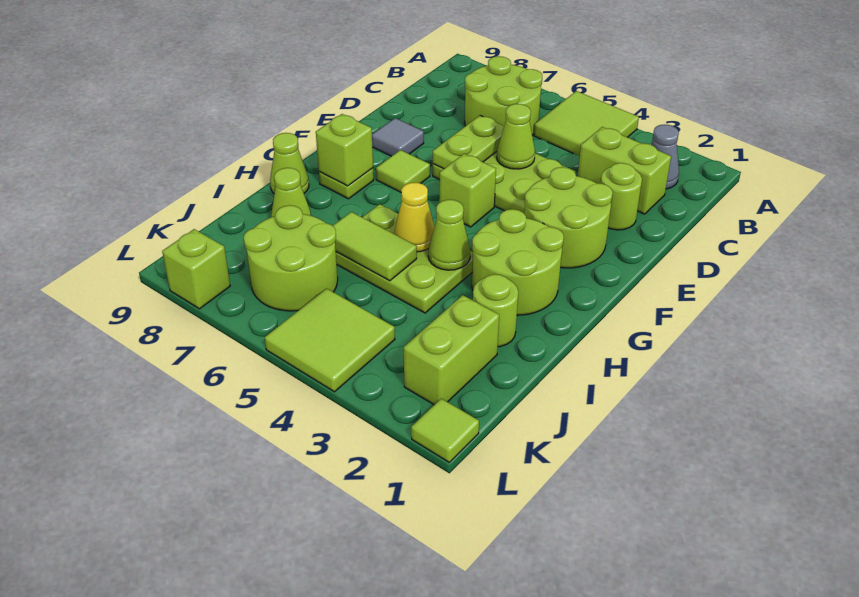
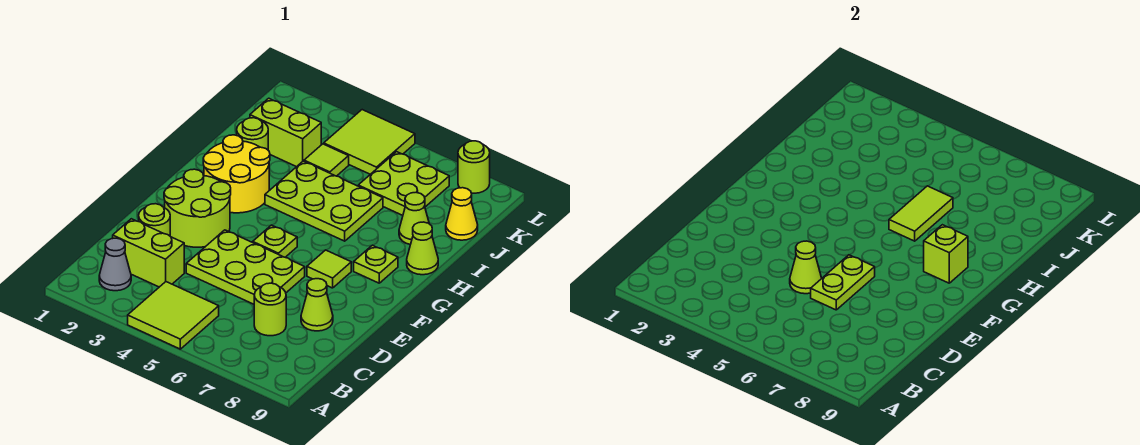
lime round brick B6:C7 level 1 -> lime round brick C7 level 1
grey tile E8 level 1 -> none
lime brick F5 level 1 -> lime plate F5 level 1
lime round brick G2:H3 level 1 -> yellow round brick G2:H3 level 1
lime cone H4 level 2 -> lime cone D8 level 1
yellow cone H5 level 2 -> yellow cone J9 level 1
lime tile I5:I6 level 2 -> lime tile H6:I6 level 2
lime brick J2:K2 level 1 -> lime brick J2:J3 level 1
lime round brick J6:K7 level 1 -> lime plate J6:K7 level 1
lime tile L1 level 1 -> lime tile J4 level 1
lime brick L8 level 1 -> lime round brick L8 level 1

